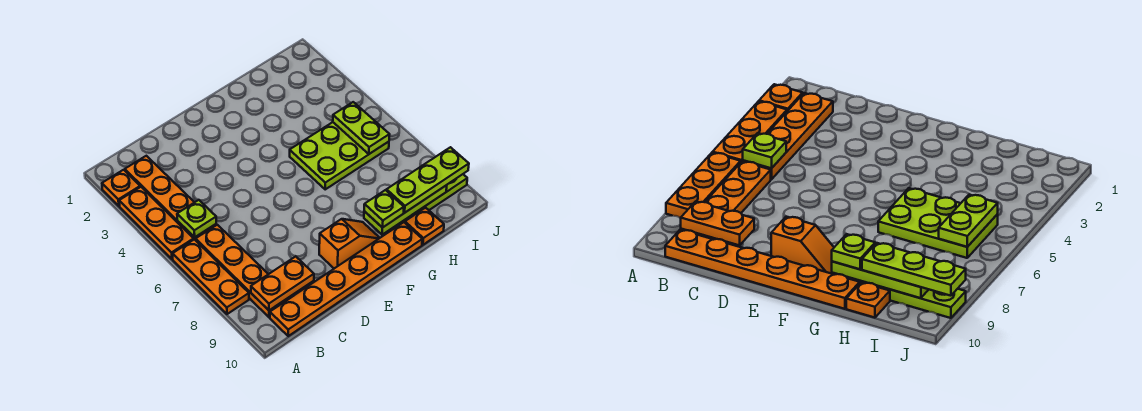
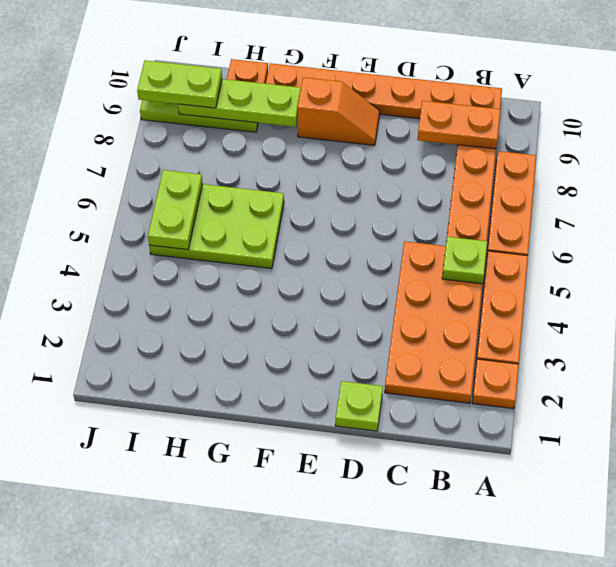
orange plate B2:B5 level 1 -> orange plate B2:C5 level 1
orange slope E9:F9 level 1 top E -> orange slope E9:F9 level 1 top F
lime plate G9 level 3 -> lime plate D1 level 1
lime plate H9:J9 level 3 -> lime plate I9:J9 level 3

